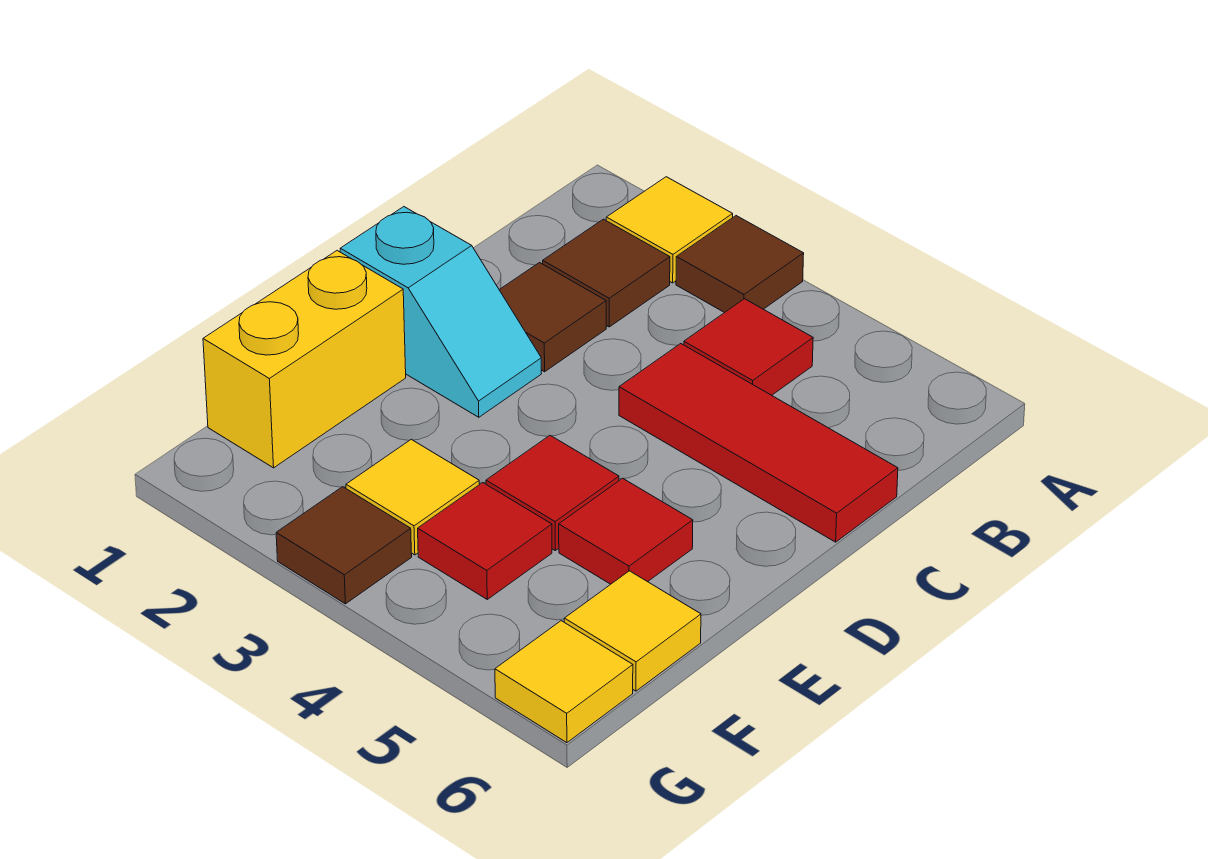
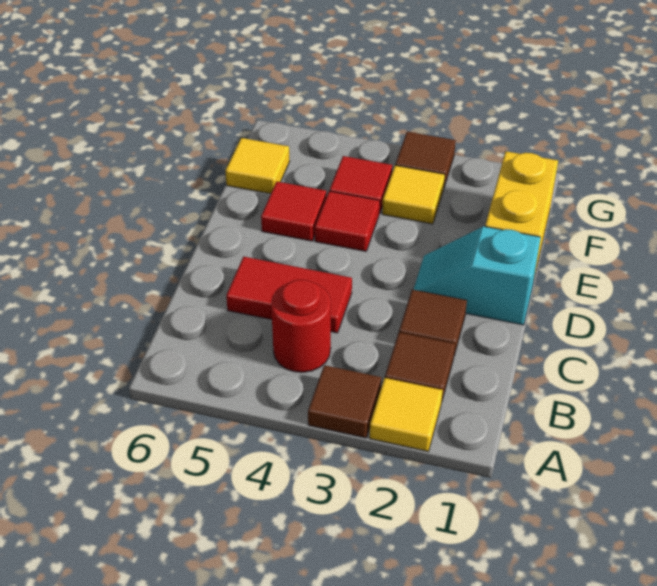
red tile B4 level 1 -> red round brick B4 level 1
red tile C4:C6 level 1 -> red tile C4:C5 level 1
yellow tile G6 level 1 -> none

